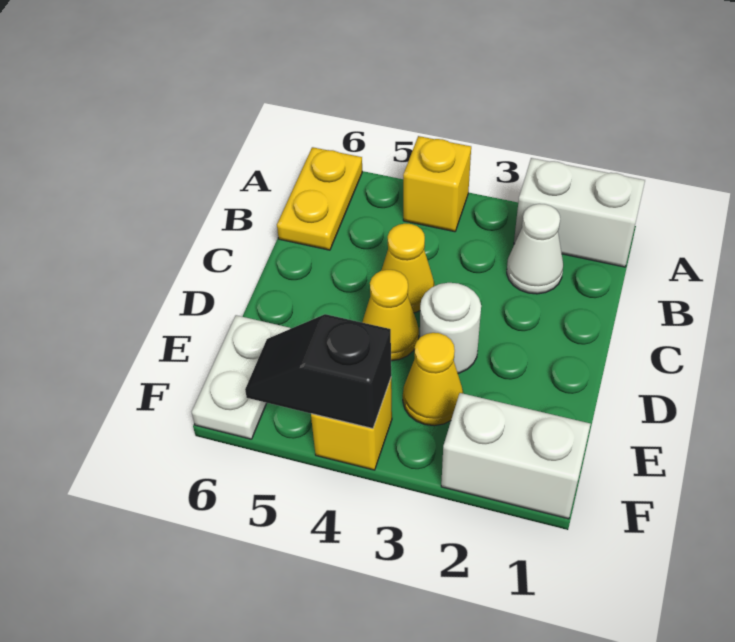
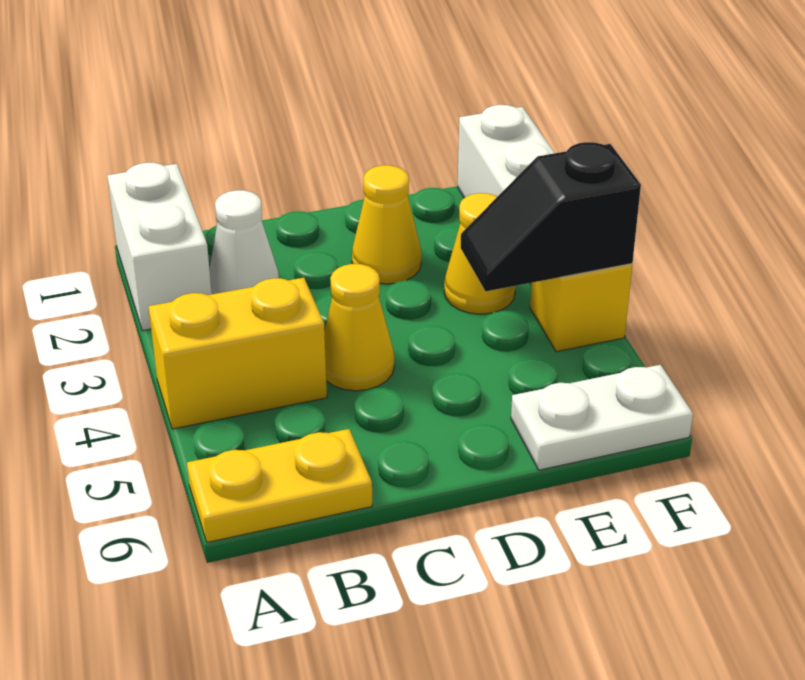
yellow brick A4 level 1 -> yellow brick A4:B4 level 1
white round brick D3 level 1 -> none
yellow cone D4 level 1 -> yellow cone D2 level 1
black slope F4:F5 level 2 top 4 -> black slope E4:F4 level 2 top F

